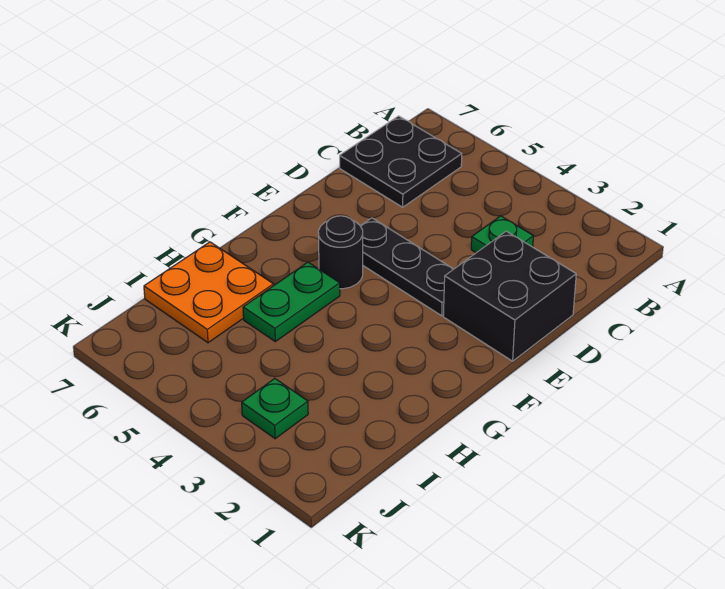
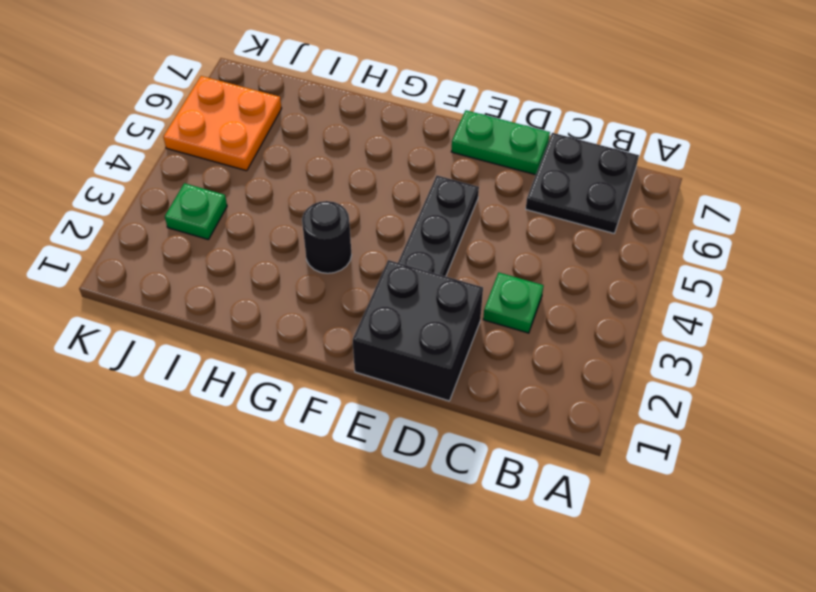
black round brick F5 level 1 -> black round brick G3 level 1
green plate G5:H5 level 1 -> green plate D7:E7 level 1
orange plate H6:I7 level 1 -> orange plate J5:K6 level 1

